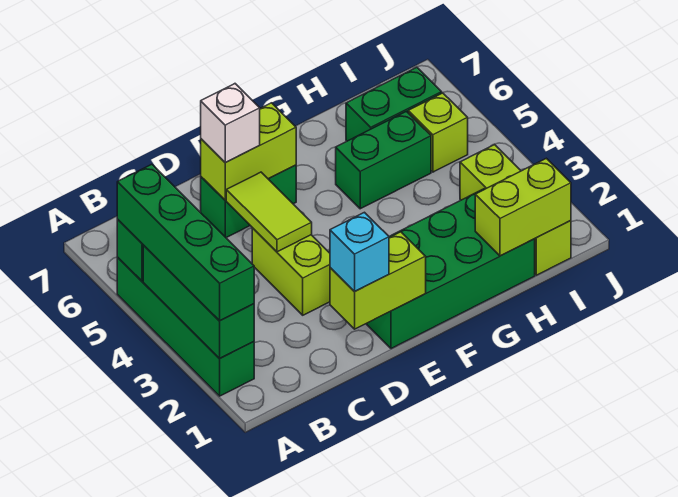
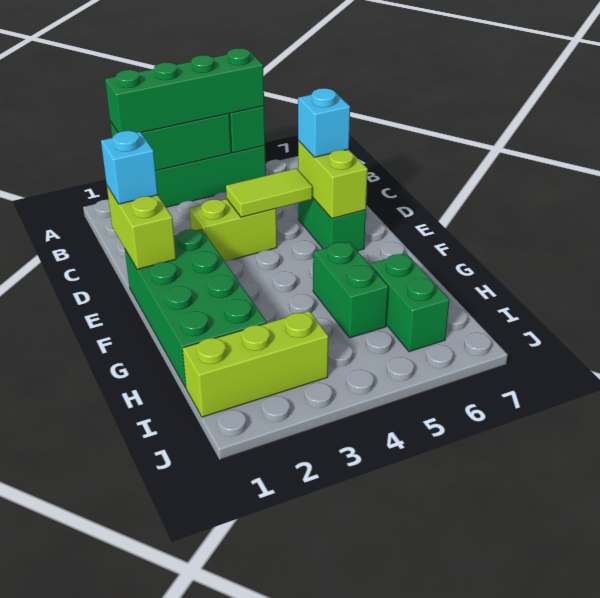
white brick D6 level 3 -> cyan brick D6 level 3
lime brick H1:I1 level 2 -> none
lime brick I5 level 1 -> none

